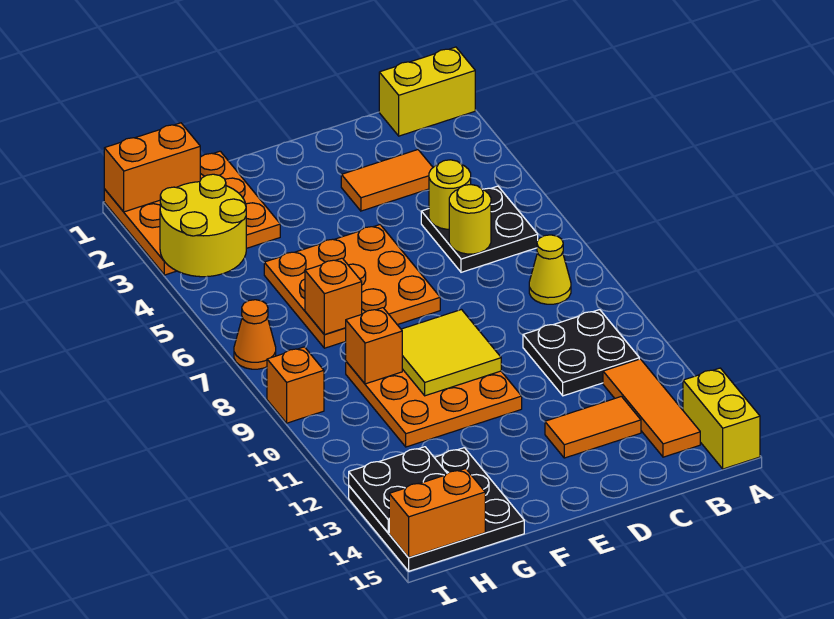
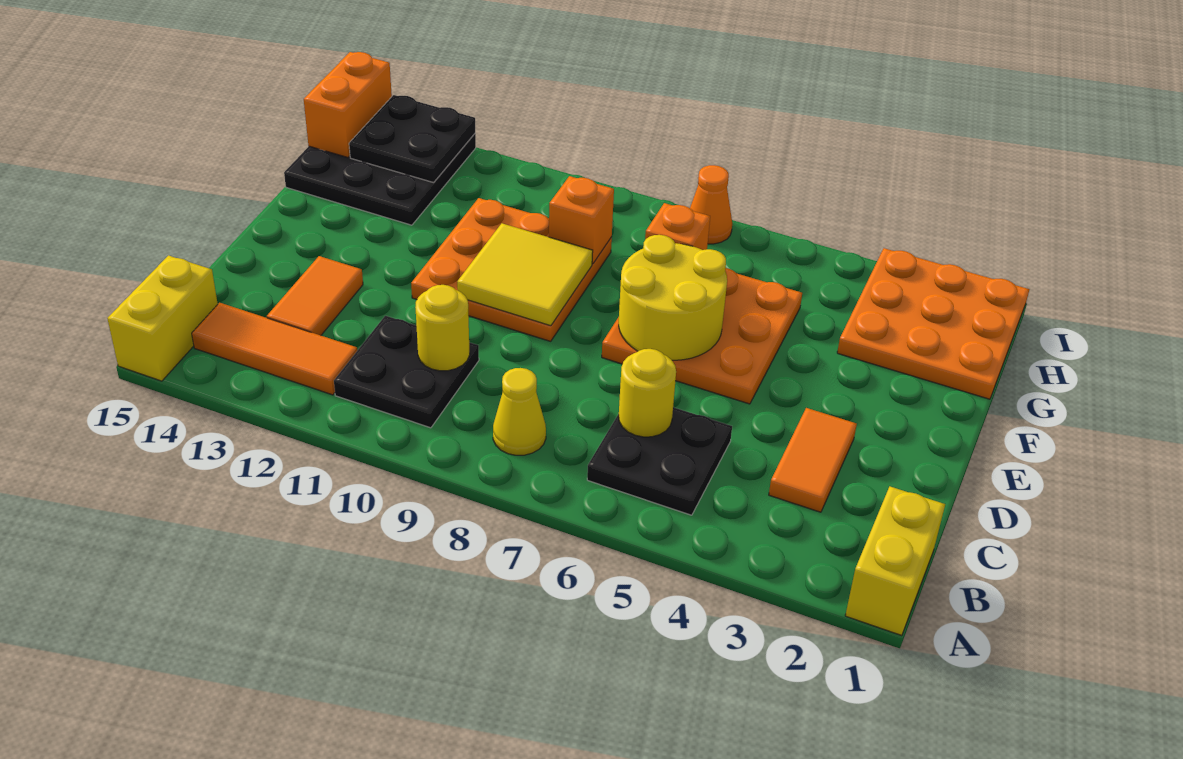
yellow brick A14:A15 level 1 -> yellow brick A15:B15 level 1
yellow round brick C5 level 2 -> yellow round brick C10 level 2
orange brick H1:I1 level 2 -> none
yellow round brick H3:I4 level 2 -> yellow round brick E6:F7 level 2
orange brick I9 level 1 -> none

